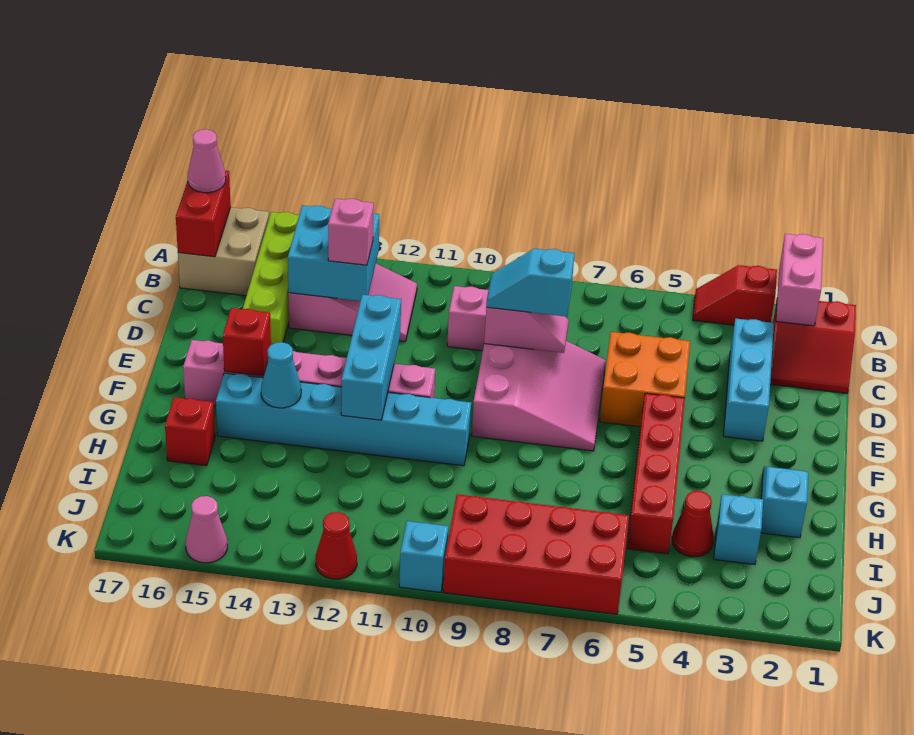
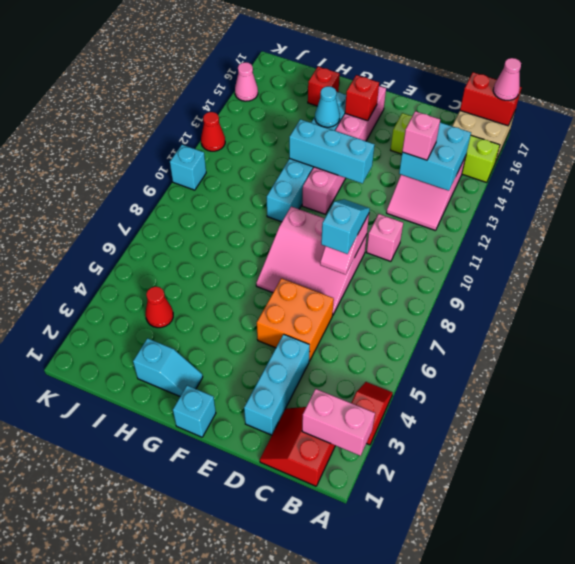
cyan brick C3:E3 level 1 -> cyan brick D2:D4 level 1
red brick F5:I5 level 1 -> none
cyan brick I3 level 1 -> cyan brick F1 level 1
red brick J6:K9 level 1 -> none

